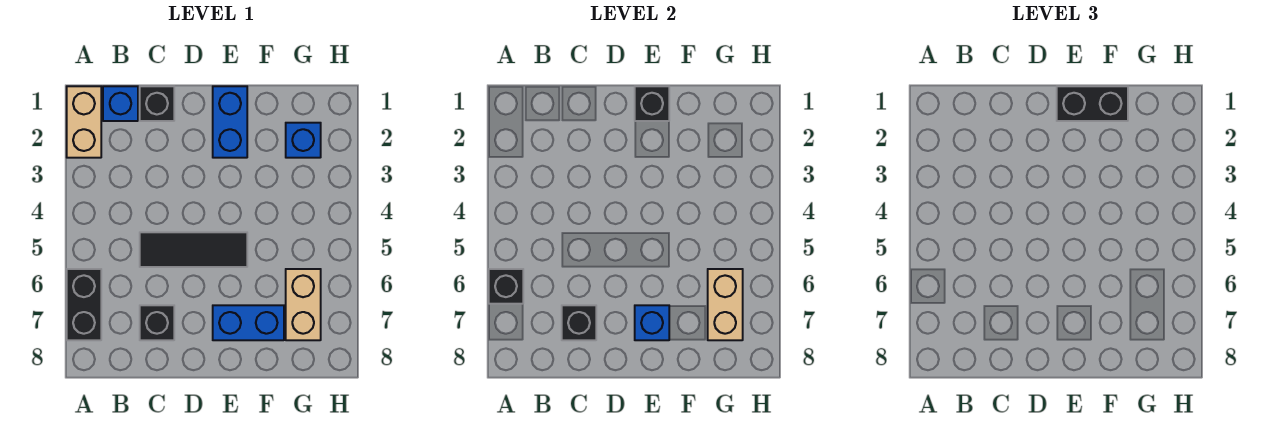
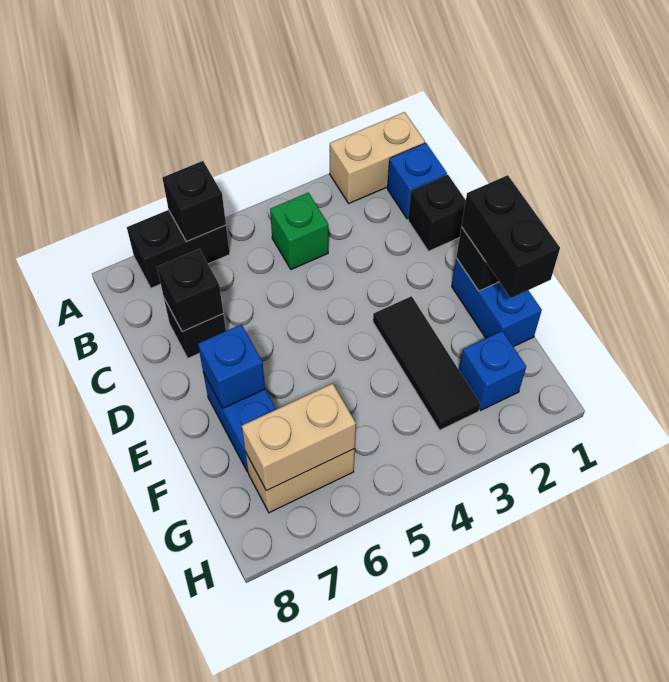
none -> green brick B4 level 1
black tile C5:E5 level 1 -> black tile E3:G3 level 1
blue brick E1:E2 level 1 -> blue brick E1:F1 level 1

